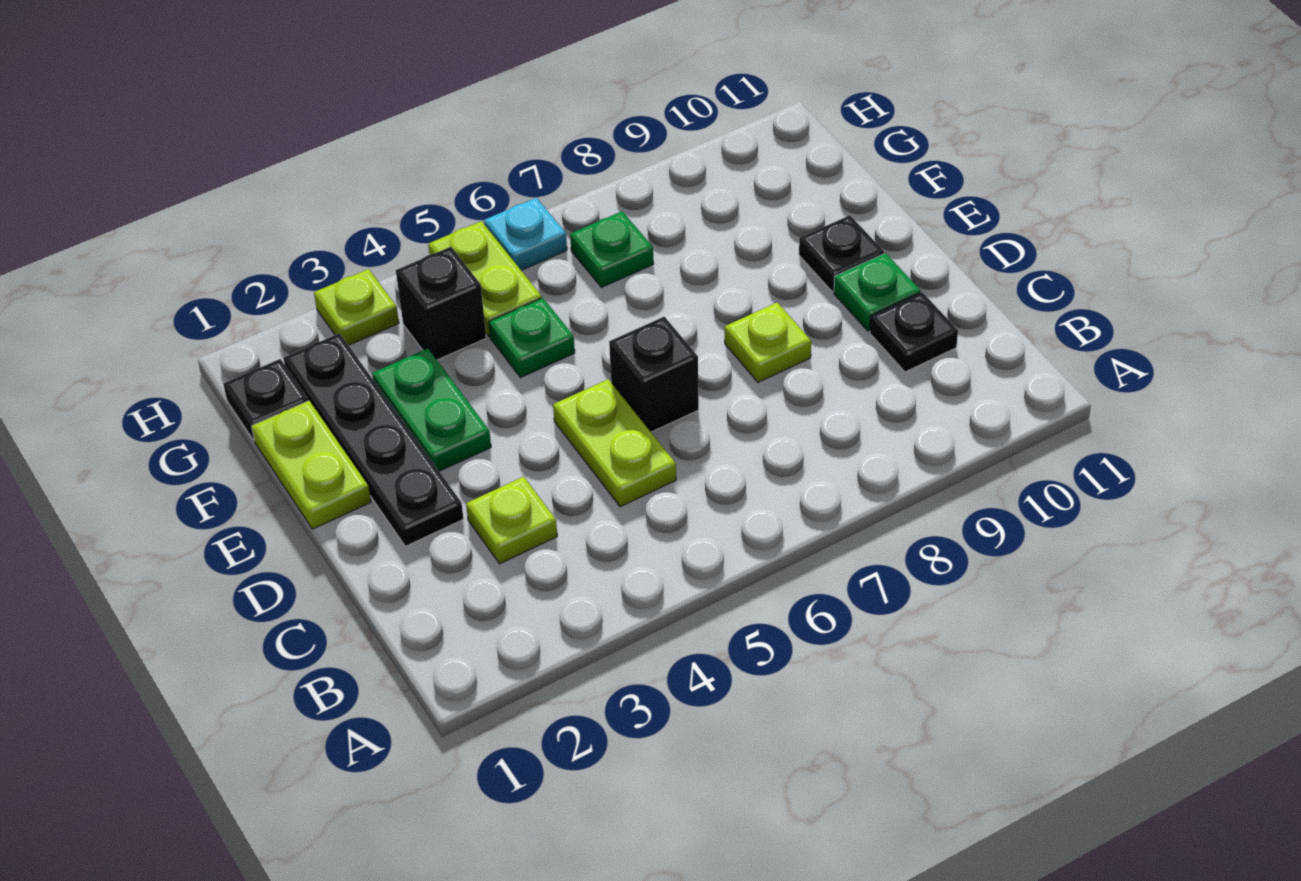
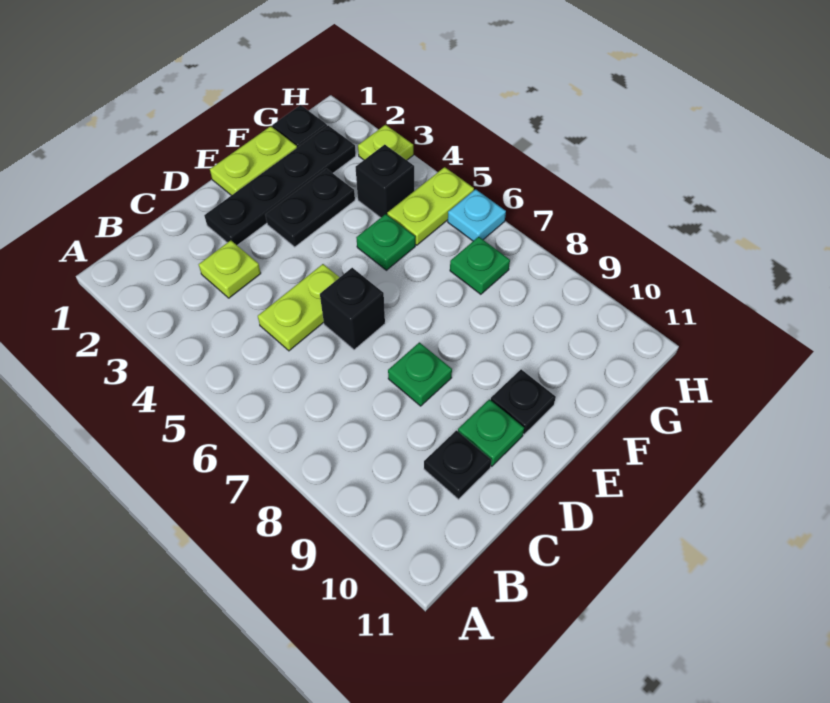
lime plate D8 level 1 -> green plate D8 level 1
green plate E3:F3 level 1 -> black plate E3:F3 level 1

